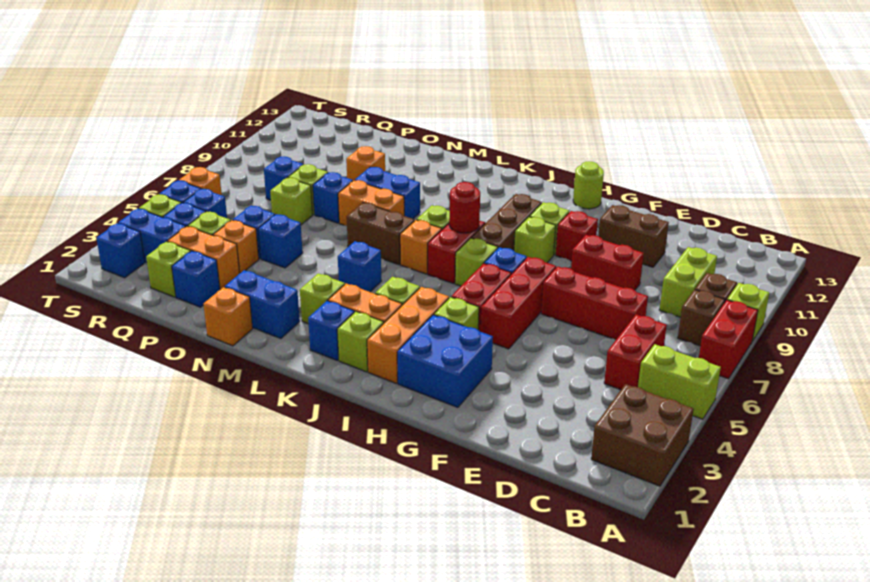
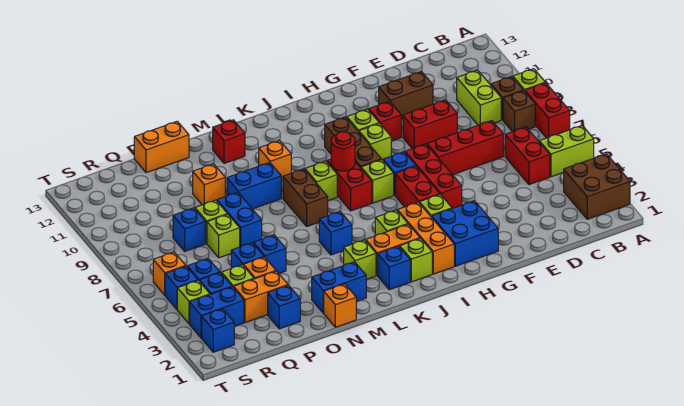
lime round brick H13 level 1 -> none
orange brick K7 level 1 -> orange brick L10 level 1
brown brick L7:M7 level 1 -> brown brick L7:L8 level 1
orange brick M8:N8 level 1 -> orange brick O13:P13 level 1
none -> red brick M12 level 1
blue brick O8 level 1 -> blue brick O7:O8 level 1
lime brick Q2 level 1 -> none

